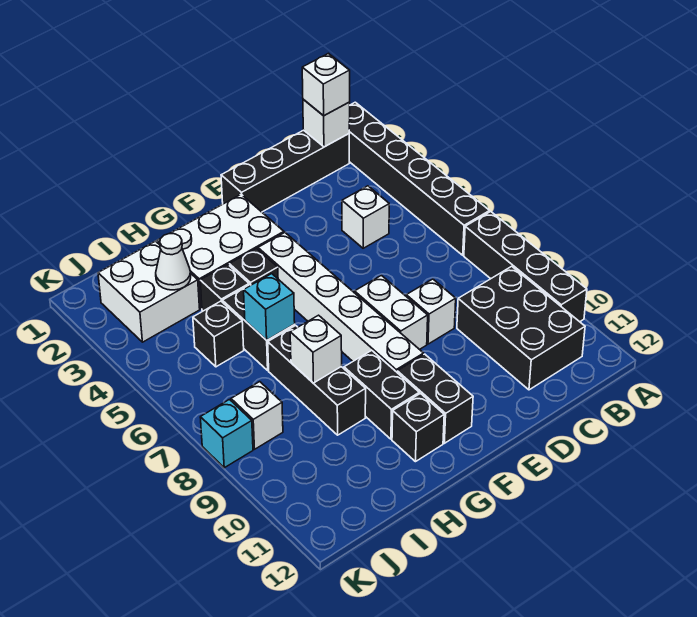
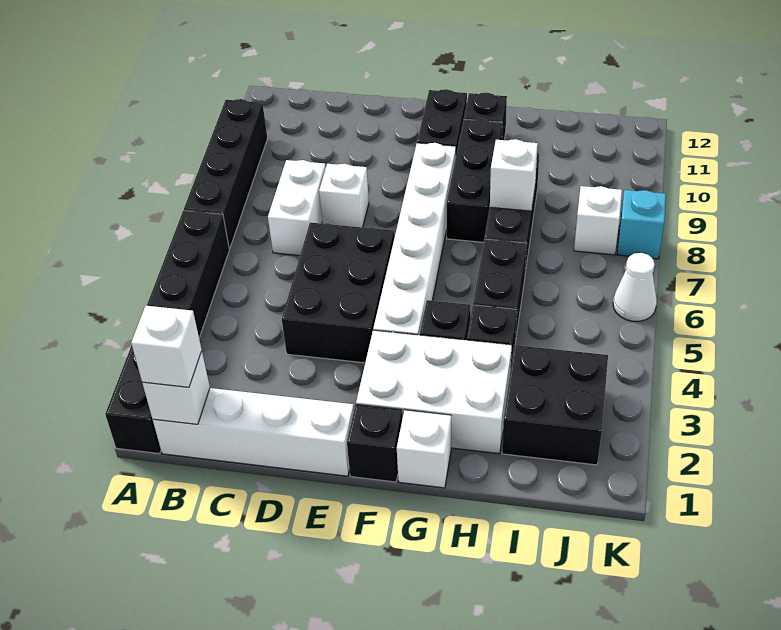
black brick B1:E1 level 1 -> white brick B1:E1 level 1
black brick B9:C11 level 1 -> black brick D4:E6 level 1
white brick C4 level 1 -> white brick G1 level 1
white brick E7:E8 level 1 -> white brick C7:C8 level 1
black brick G9:G10 level 1 -> black brick G8:G10 level 1
cyan brick H6 level 2 -> none
white brick I2:J3 level 1 -> black brick I2:J3 level 1
white cone I3 level 2 -> white cone K6 level 1
black brick I5 level 1 -> black brick F1 level 1

